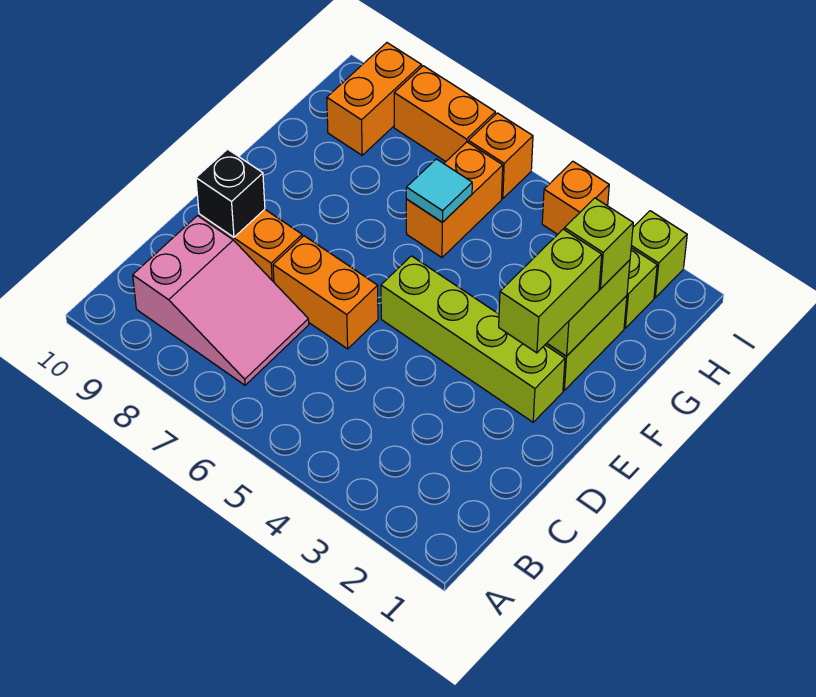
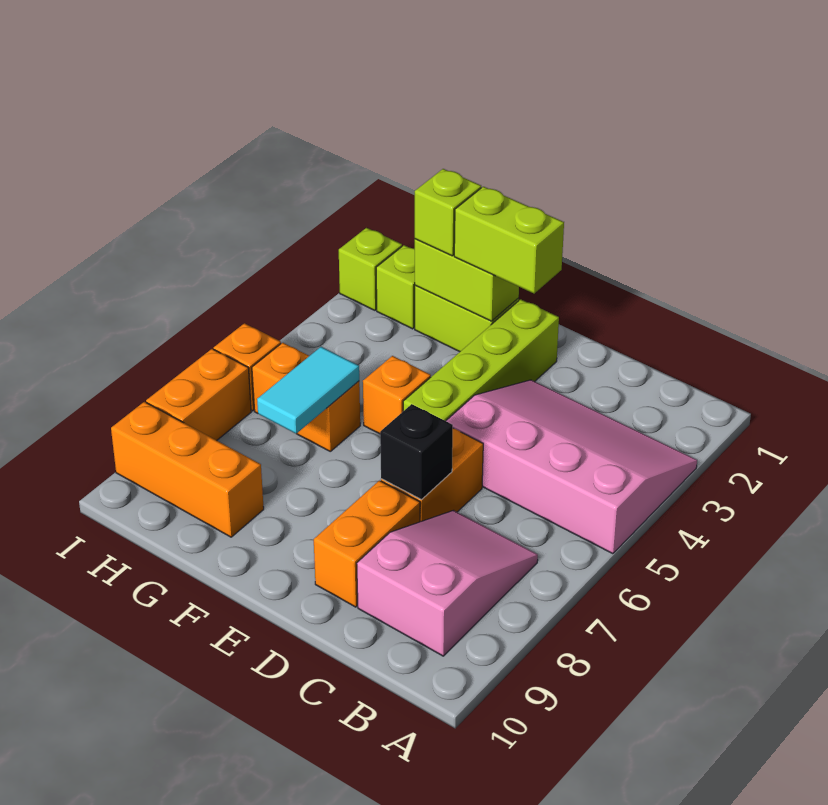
none -> pink slope A3:D5 level 1 top 5
black brick D9 level 2 -> black brick D7 level 2
cyan tile G6 level 2 -> cyan tile G6:G7 level 2
orange brick H9:I9 level 1 -> orange brick G9:I9 level 1
orange brick I4 level 1 -> orange brick F5 level 1

